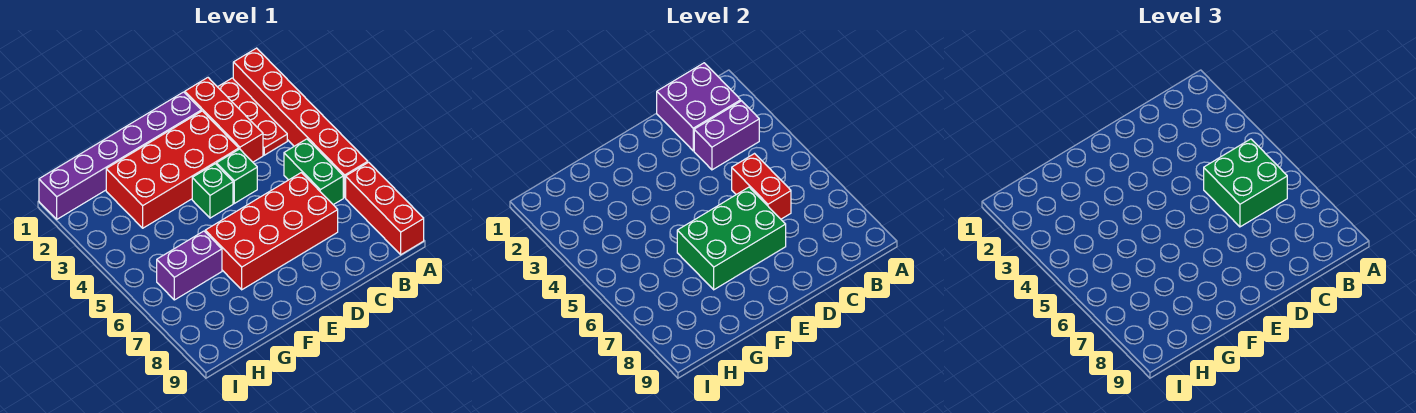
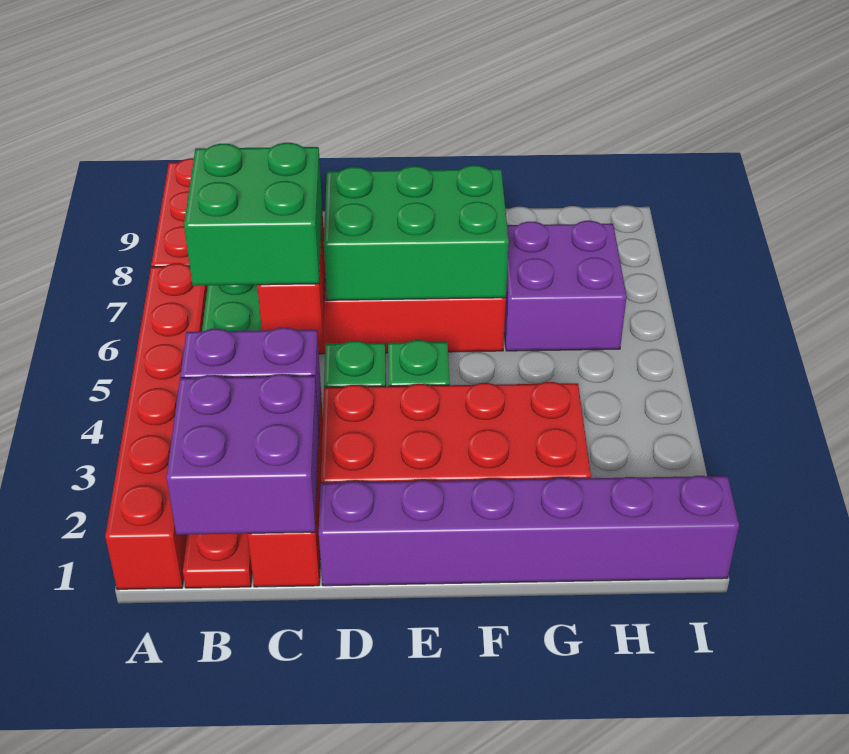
purple brick G6:H6 level 1 -> purple brick G6:H7 level 1

